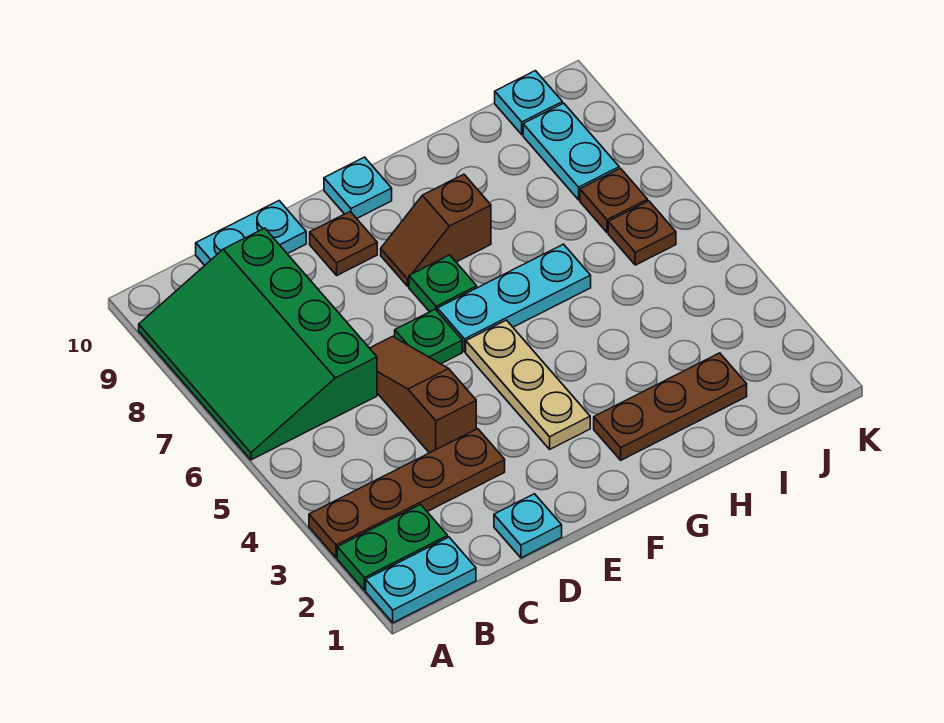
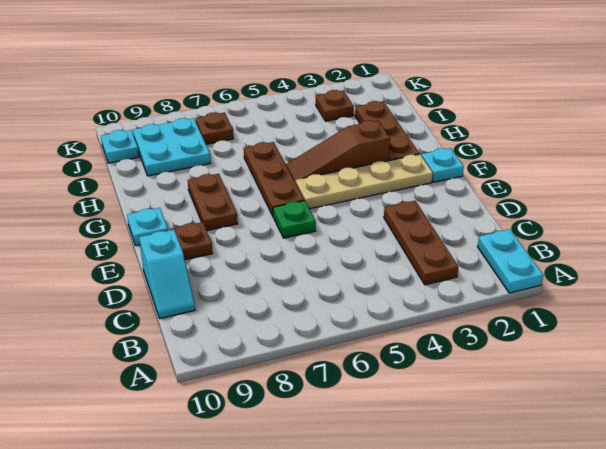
green plate A2:B2 level 1 -> none
brown plate A3:D3 level 1 -> brown plate B3:D3 level 1
green slope A6:C9 level 1 top C -> none
cyan plate C10:D10 level 1 -> cyan slope C10:D10 level 1 top D
cyan plate D1 level 1 -> cyan plate F1 level 1
brown slope D4:D6 level 1 top 4 -> brown slope G3:G5 level 1 top 3
tan plate F3:F5 level 1 -> tan plate F2:F5 level 1
cyan plate F6:H6 level 1 -> brown plate F6:H6 level 1
green plate F7 level 1 -> none
brown slope F8:G8 level 1 top G -> brown plate F8:G8 level 1
brown plate J6 level 1 -> brown plate J3 level 1
cyan plate J8:J9 level 1 -> cyan plate I8:J9 level 1

